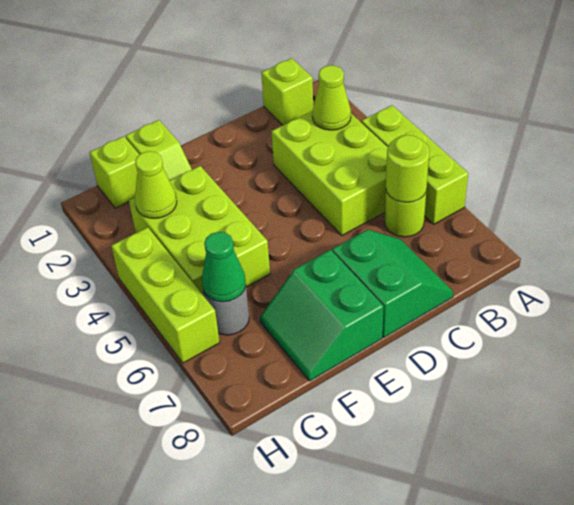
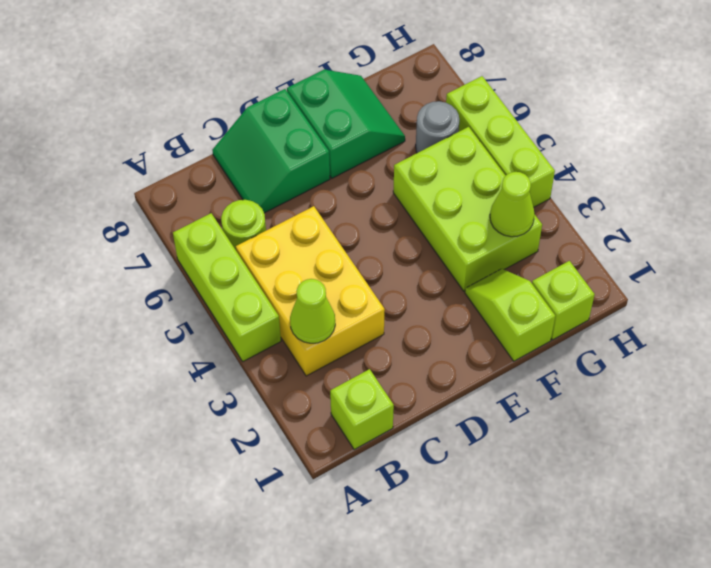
lime brick B3:C5 level 1 -> yellow brick B3:C5 level 1
lime round brick B6 level 2 -> none
green cone G6 level 2 -> none

